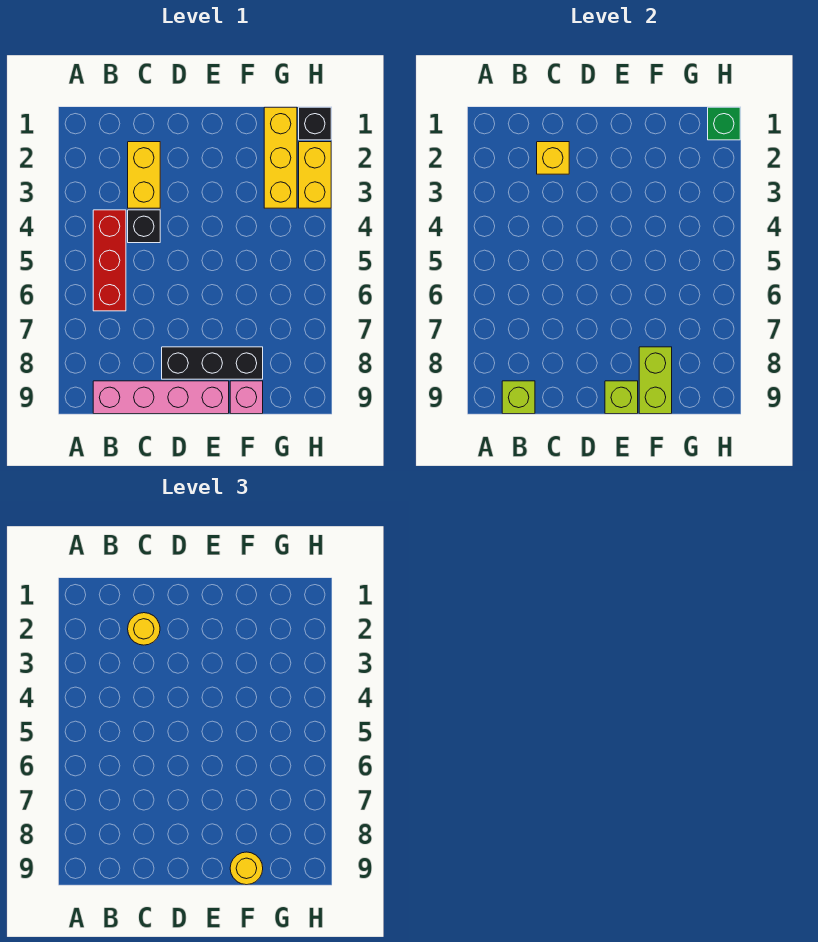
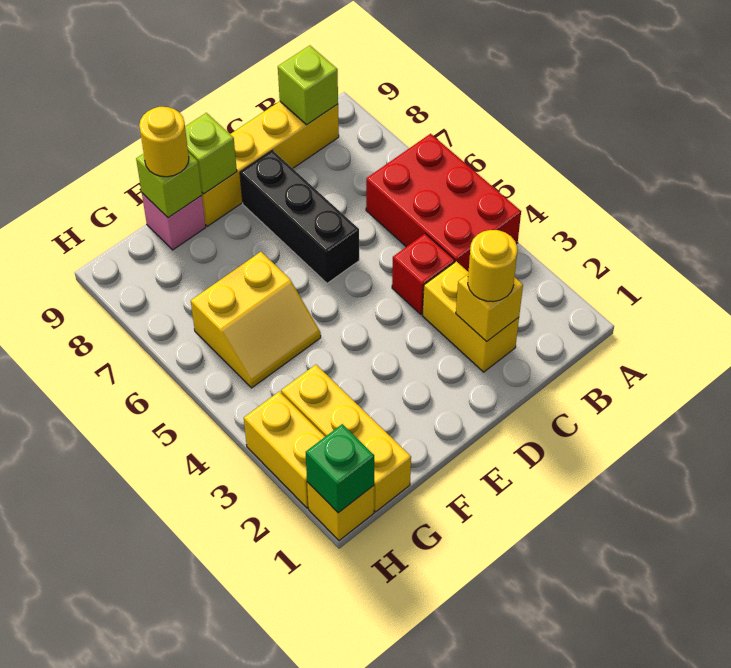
red brick B4:B6 level 1 -> red brick A4:B6 level 1
pink brick B9:E9 level 1 -> yellow brick B9:E9 level 1
black brick C4 level 1 -> red brick C4 level 1
black brick D8:F8 level 1 -> black brick D6:D8 level 1
none -> yellow slope F5:G6 level 1 top 6
lime brick F8:F9 level 2 -> lime brick F9 level 2
black brick H1 level 1 -> yellow brick H1 level 1

